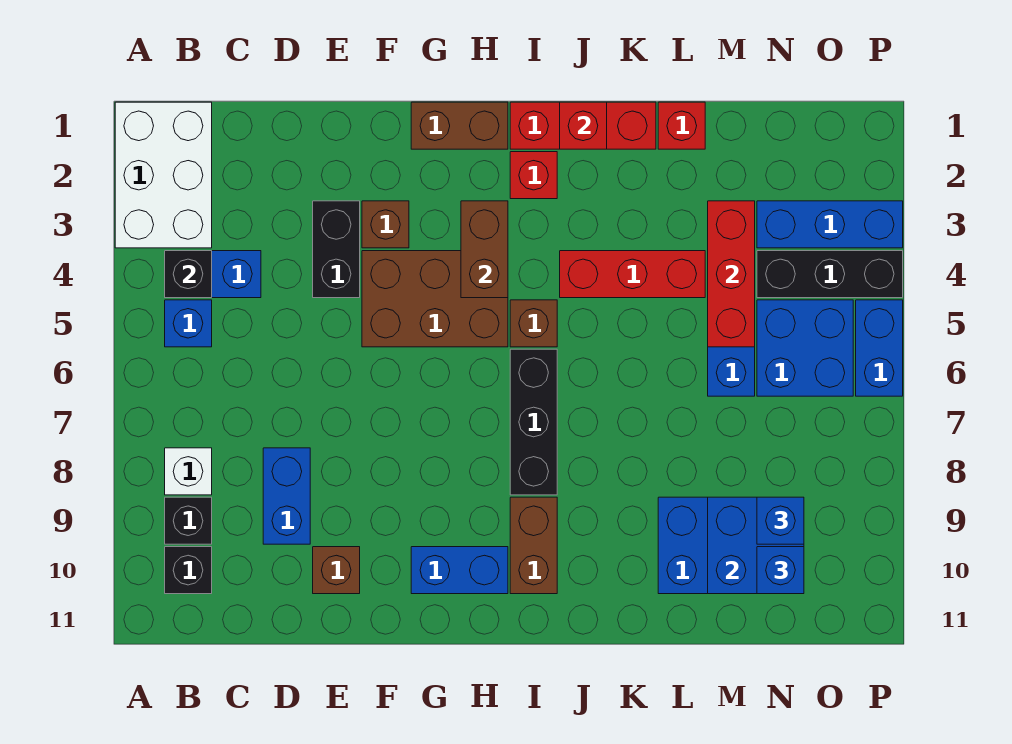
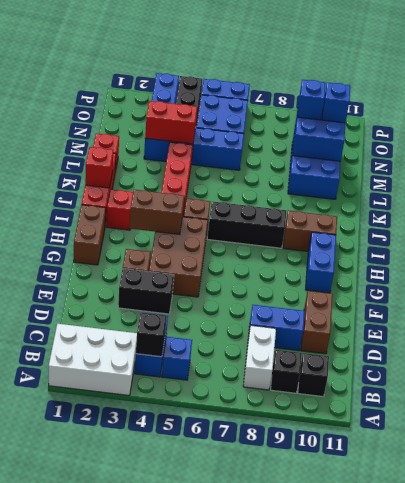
white brick B8 level 1 -> white brick B8:C8 level 1
brown brick E10 level 1 -> brown brick D10:E10 level 1
red brick M3:M5 level 2 -> red brick M3:M4 level 2

